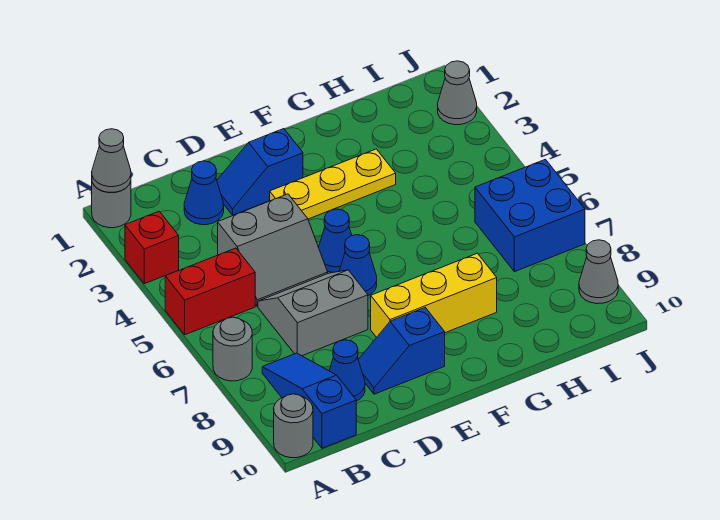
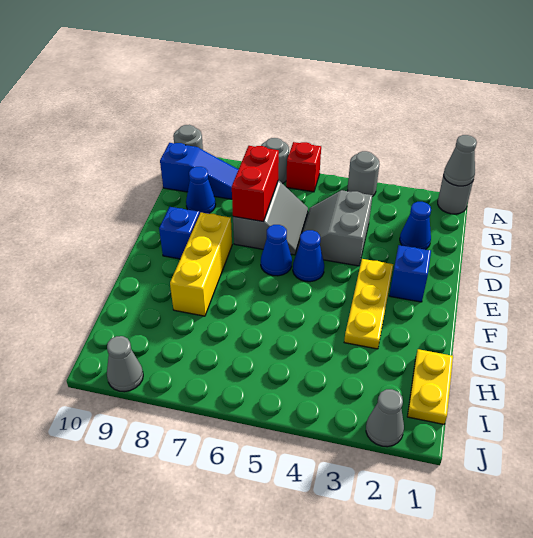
red brick A3 level 1 -> red brick A6 level 1
none -> grey round brick A4 level 1
red brick A5:B5 level 1 -> red brick C7:D7 level 2
none -> yellow plate H1:I1 level 1
blue brick I6:J7 level 1 -> none

